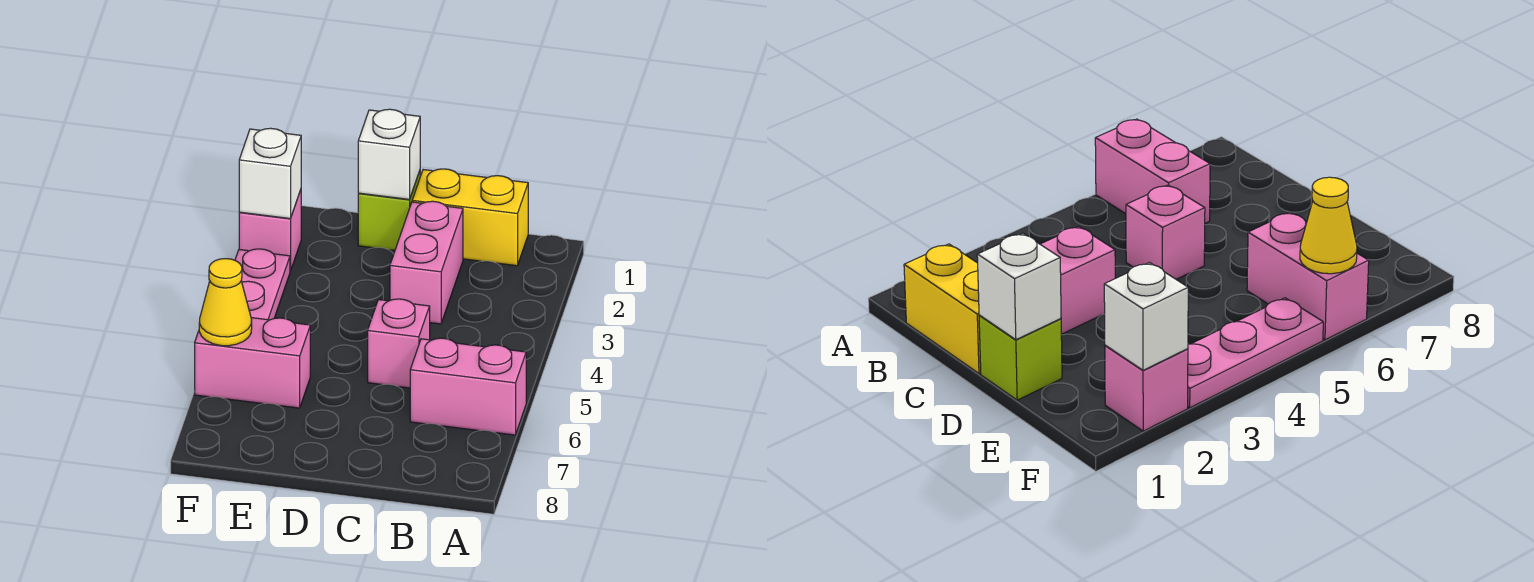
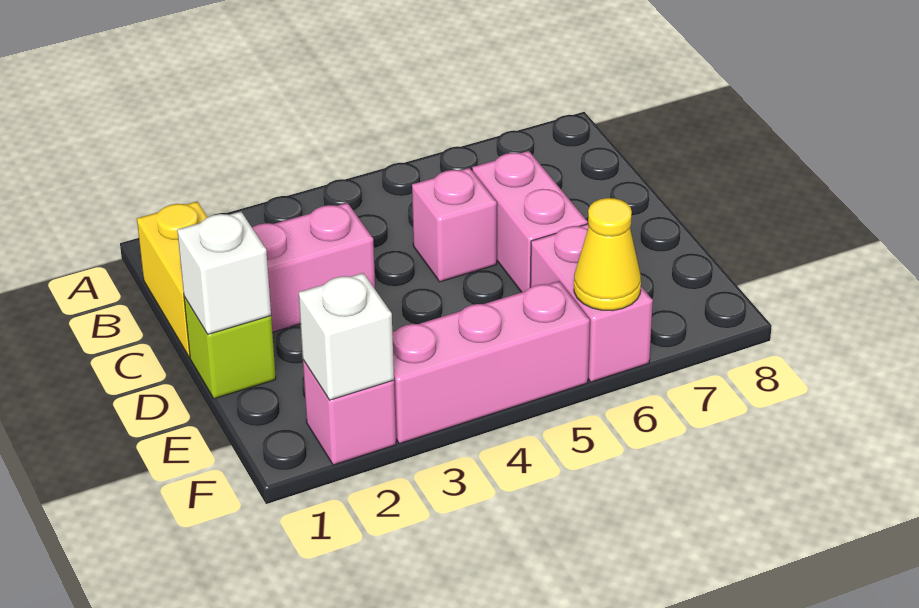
pink brick A6:B6 level 1 -> pink brick C6:D6 level 1
pink plate F3:F5 level 1 -> pink brick F3:F5 level 1

